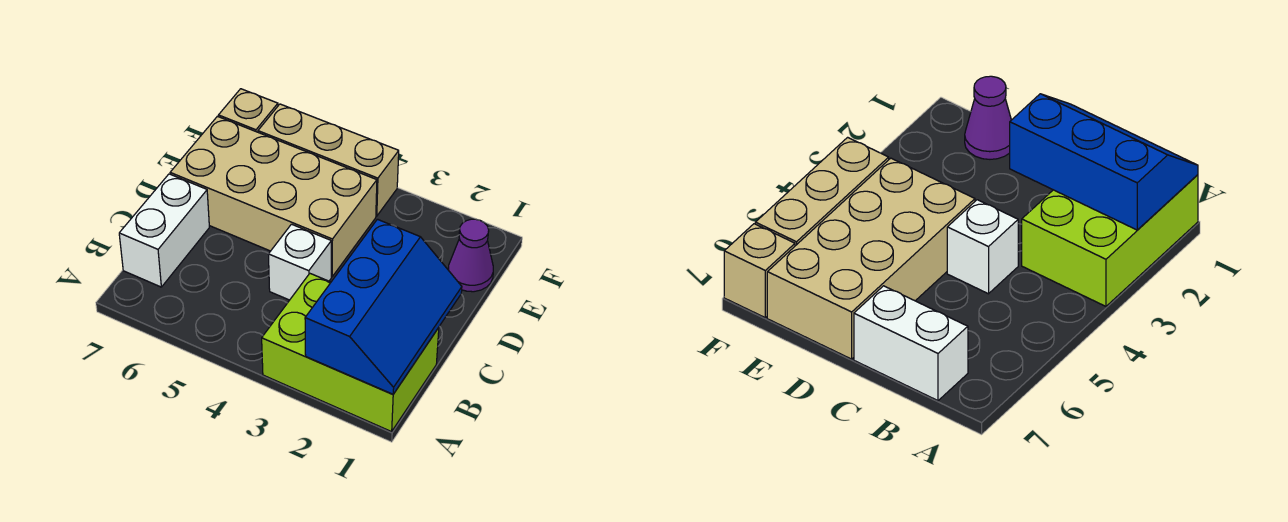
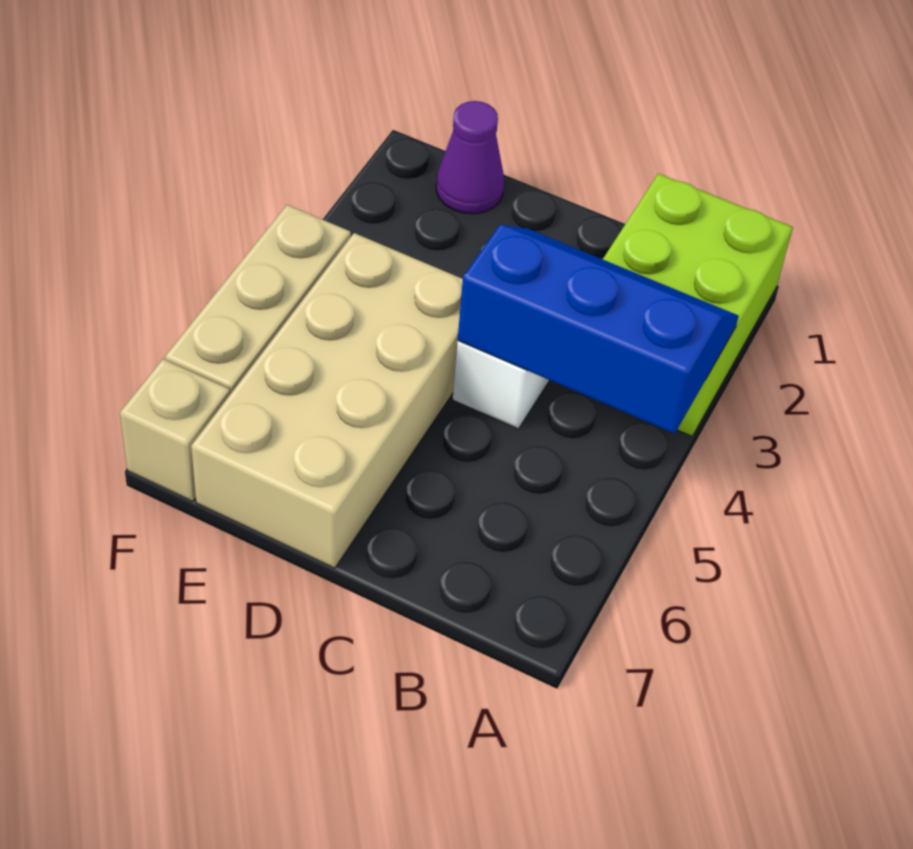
blue slope A1:C2 level 2 top 2 -> blue slope A3:C4 level 2 top 4
white brick B7:C7 level 1 -> none

